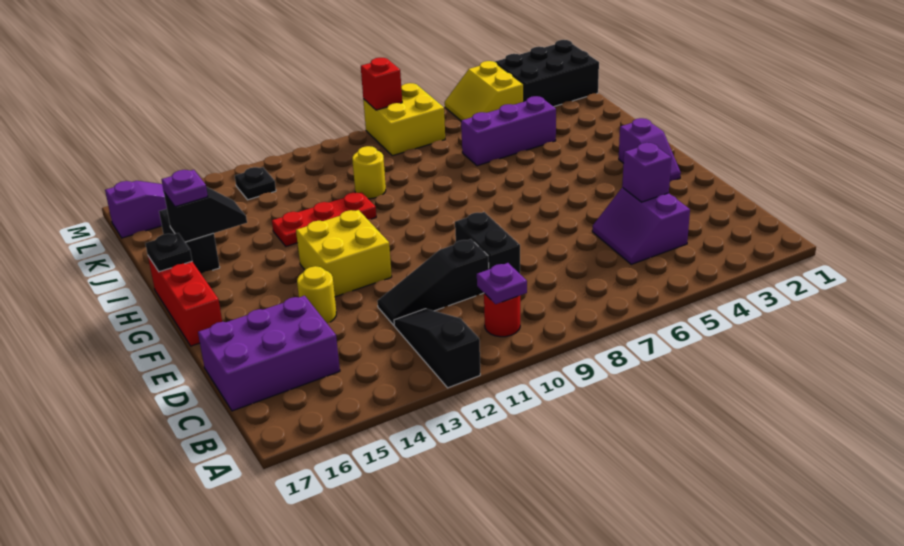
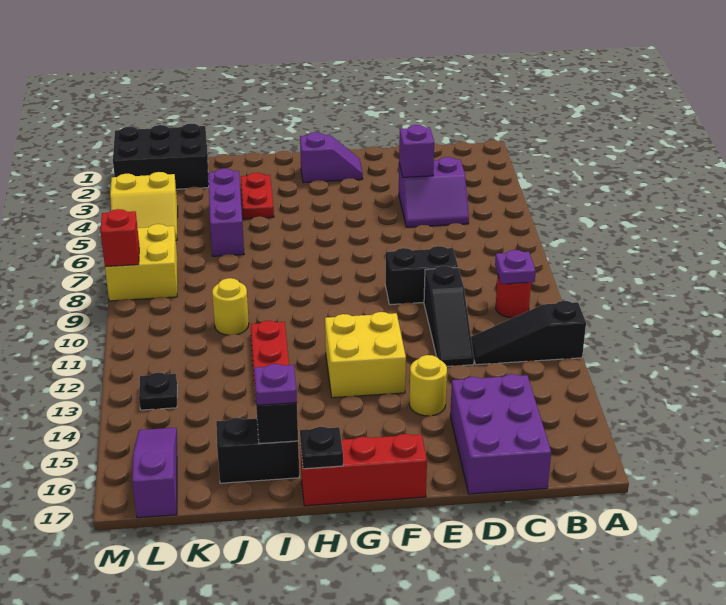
none -> red plate I3:I4 level 1
black brick L1:M3 level 1 -> black brick K1:M2 level 1

